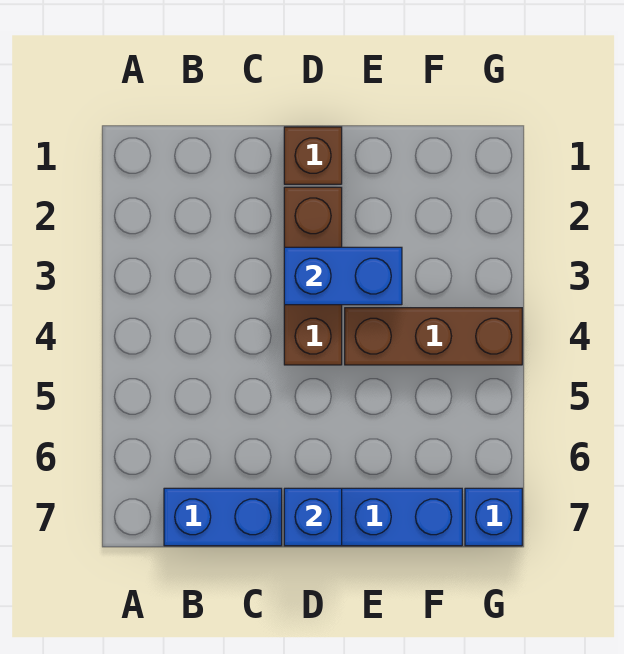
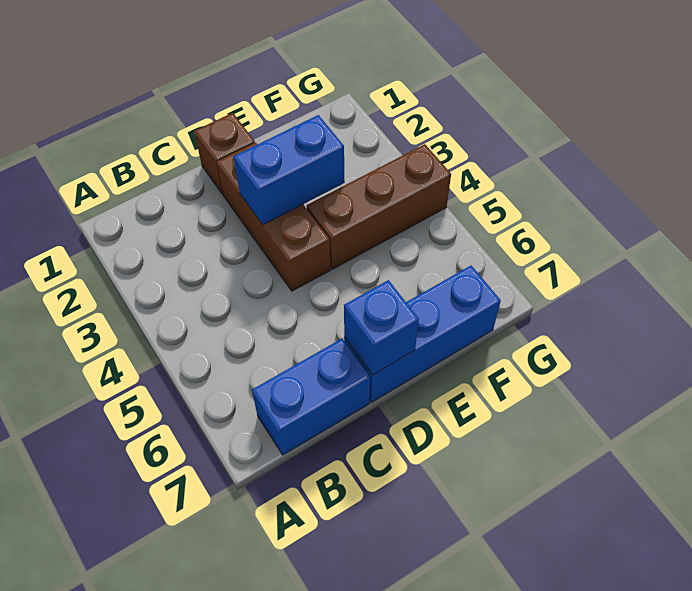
blue brick G7 level 1 -> none

